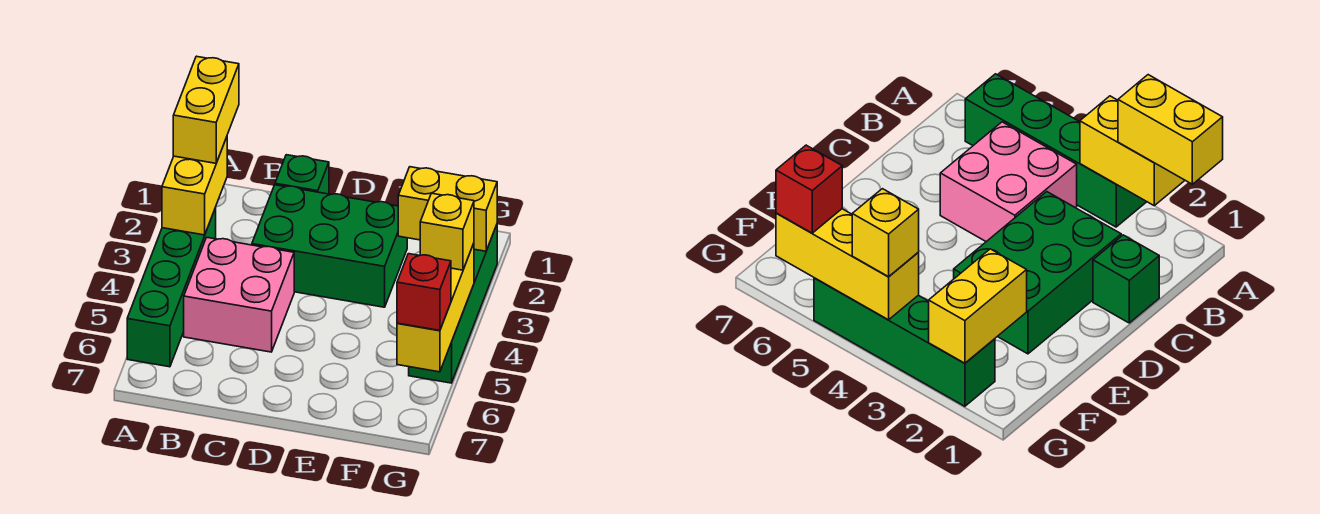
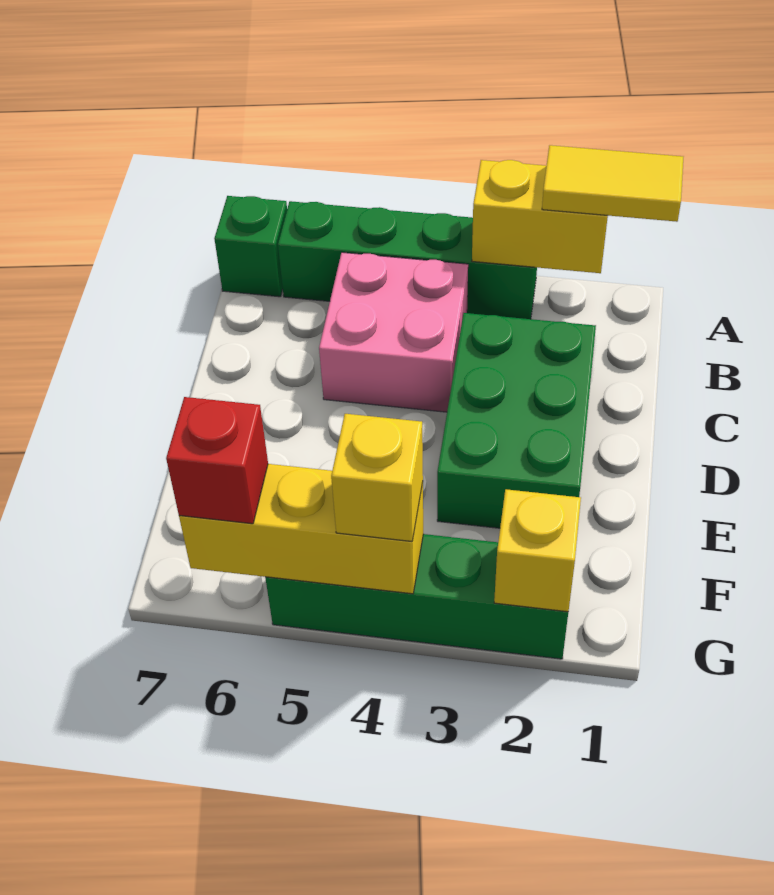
yellow brick A1:A2 level 3 -> yellow tile A1:A2 level 3
green brick C1 level 1 -> green brick A7 level 1
yellow brick F2:G2 level 2 -> yellow brick G2 level 2

